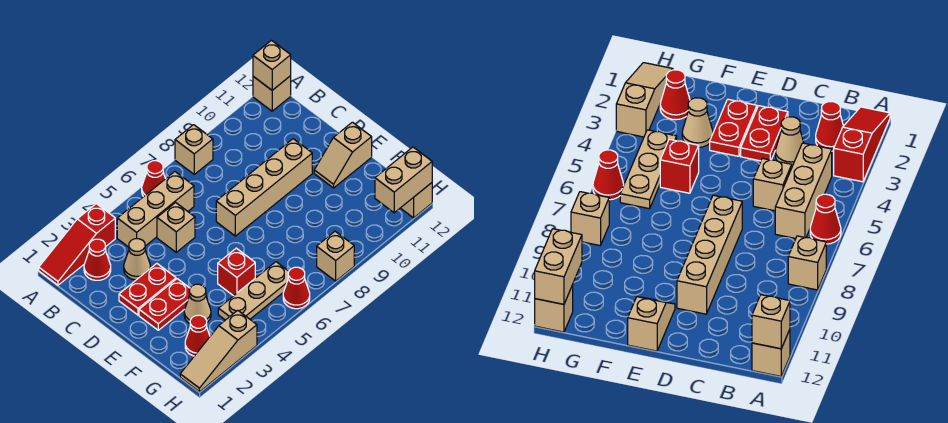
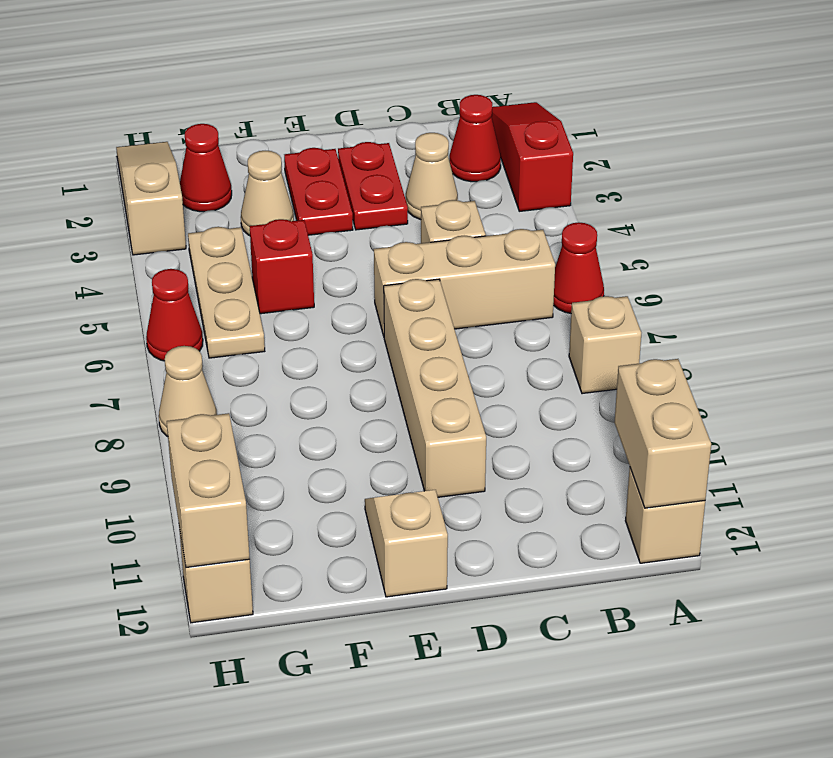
tan brick A12 level 2 -> tan brick A11:A12 level 2
tan brick B4:B6 level 1 -> tan brick B6:D6 level 1
tan brick H8 level 1 -> tan cone H8 level 1

